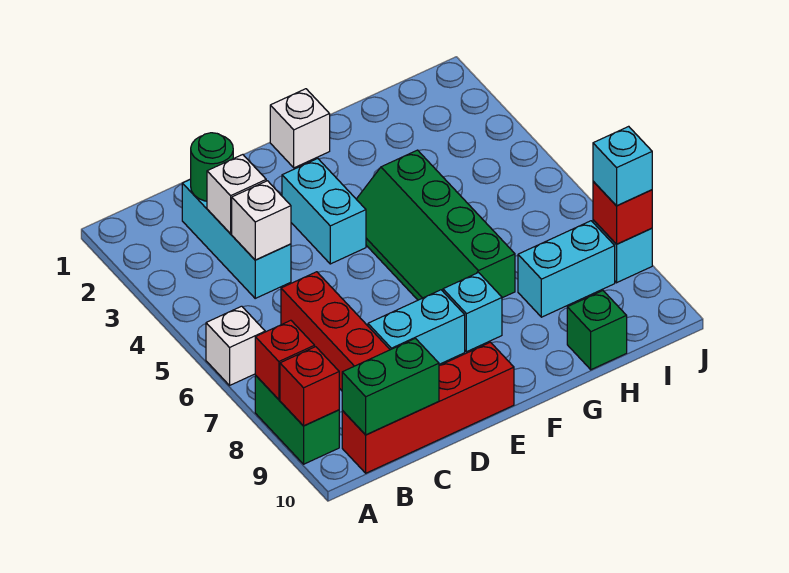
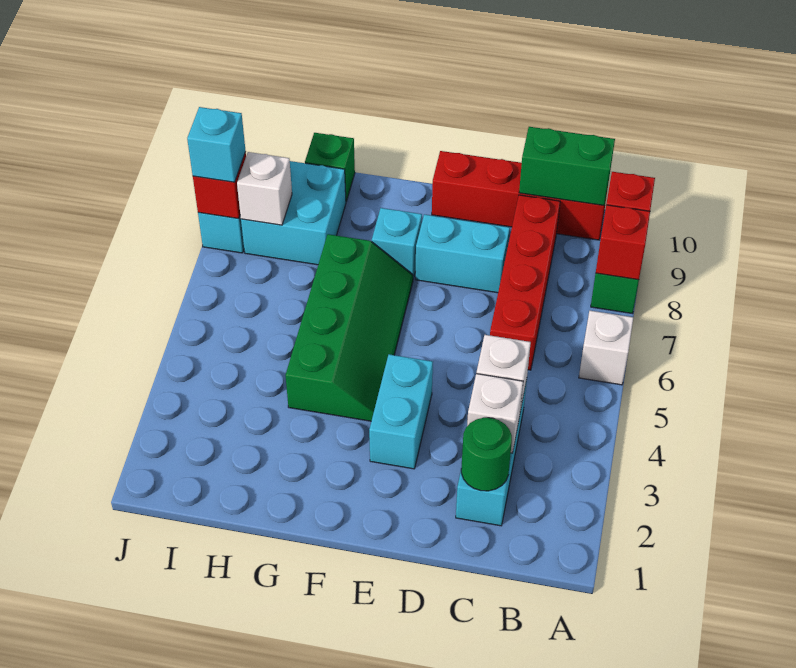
white brick F1 level 1 -> white brick I8 level 2
cyan brick H8:I8 level 1 -> cyan brick H8:I9 level 1

